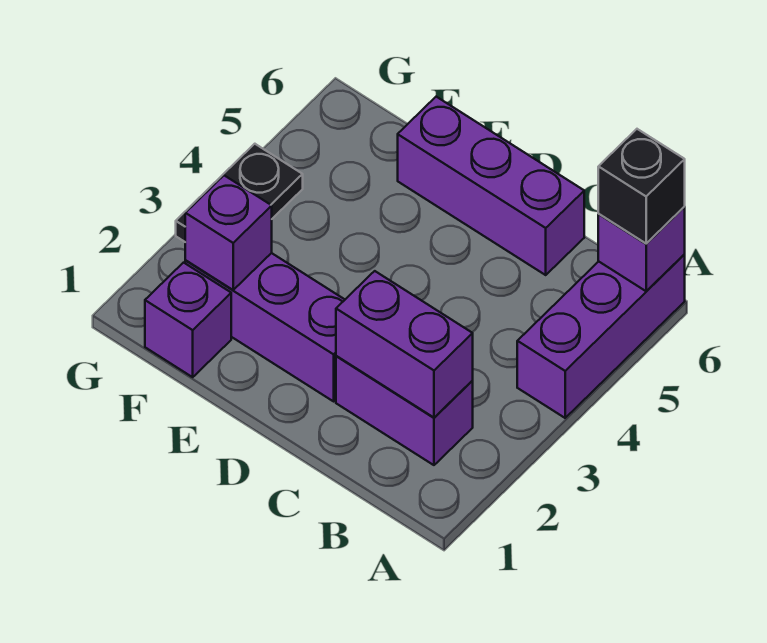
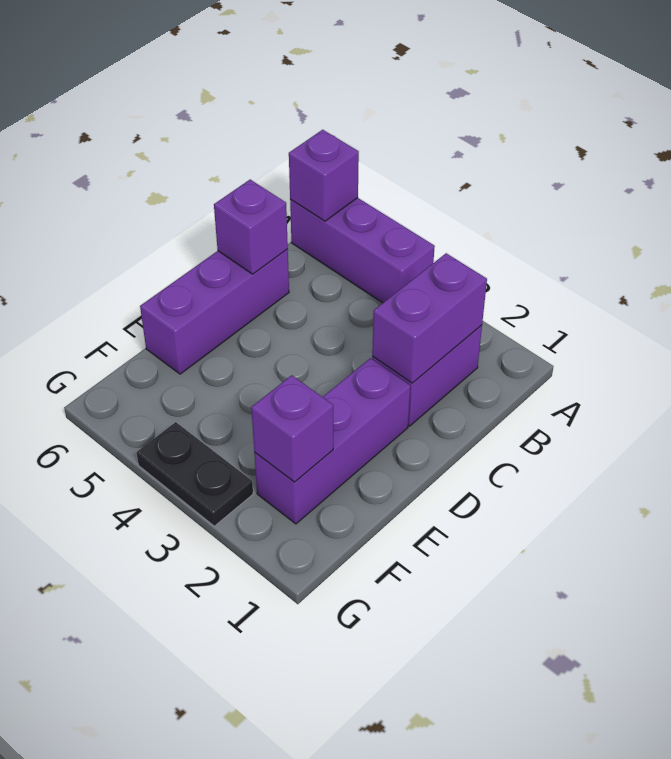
black brick A6 level 3 -> none
purple brick F1 level 1 -> purple brick C6 level 2

